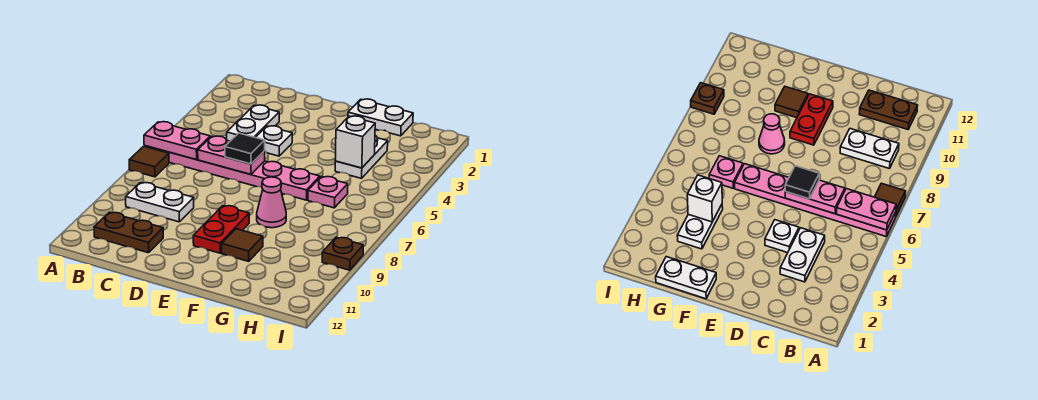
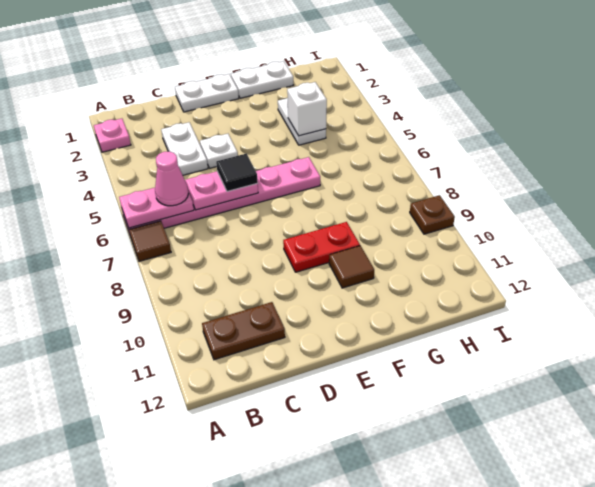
white plate B9:C9 level 1 -> white plate D1:E1 level 1
red plate E9:E10 level 1 -> red plate E9:F9 level 1
pink cone F8 level 1 -> pink cone B6 level 3
pink plate G6 level 1 -> pink plate A2 level 1

